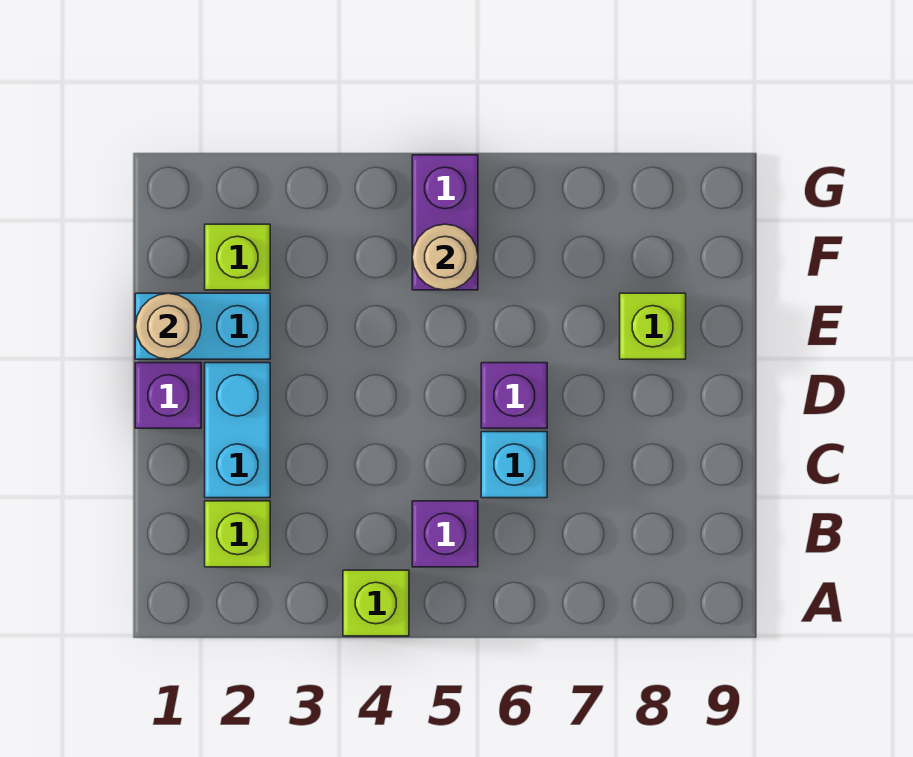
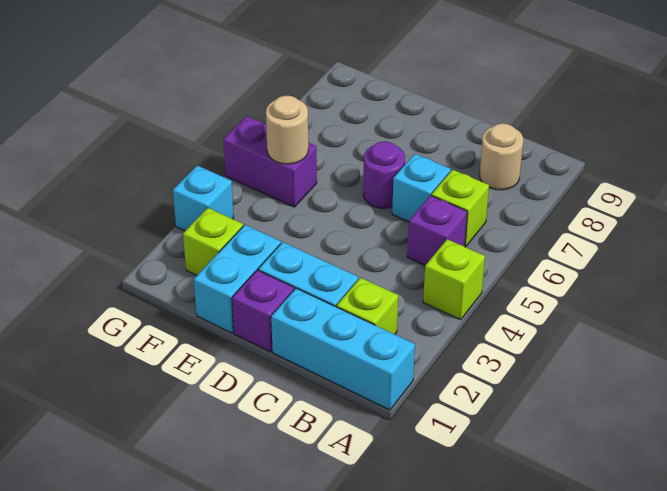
none -> cyan brick A1:C1 level 1
purple brick D6 level 1 -> purple round brick D6 level 1
tan round brick E1 level 2 -> tan round brick B8 level 1
lime brick E8 level 1 -> lime brick B6 level 1
none -> cyan brick G3 level 1

